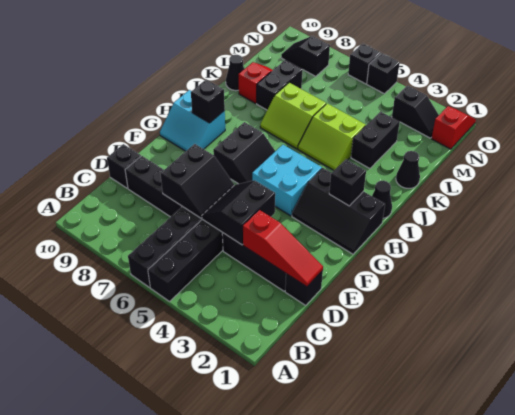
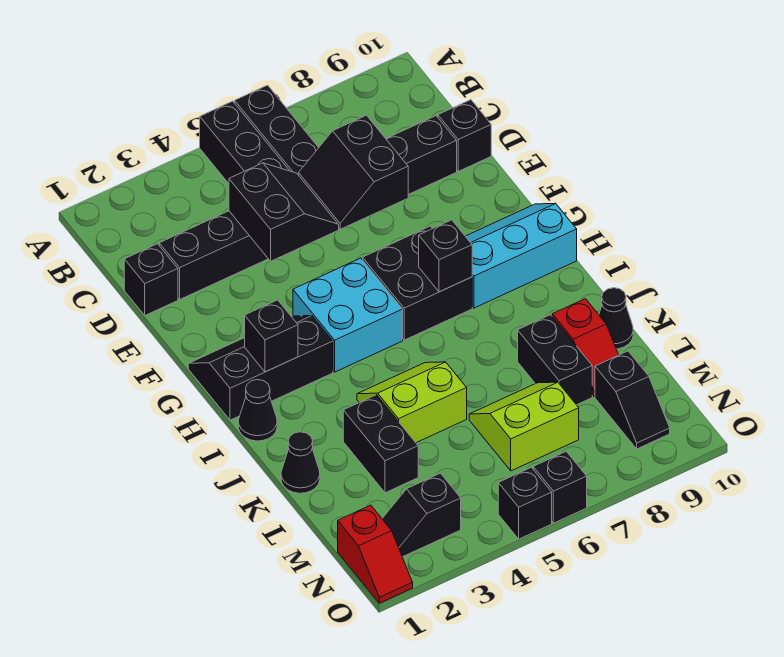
red slope D1:D3 level 2 top 3 -> none
black slope G6:H7 level 1 top 7 -> black brick G6:H7 level 1
cyan slope G9:H10 level 1 top H -> cyan slope G8:H10 level 1 top H
black brick H9 level 2 -> black brick H7 level 2
lime slope J6:K7 level 1 top K -> lime slope L6:M7 level 1 top M
black slope N8:N9 level 1 top 8 -> black slope M9:N9 level 1 top M

